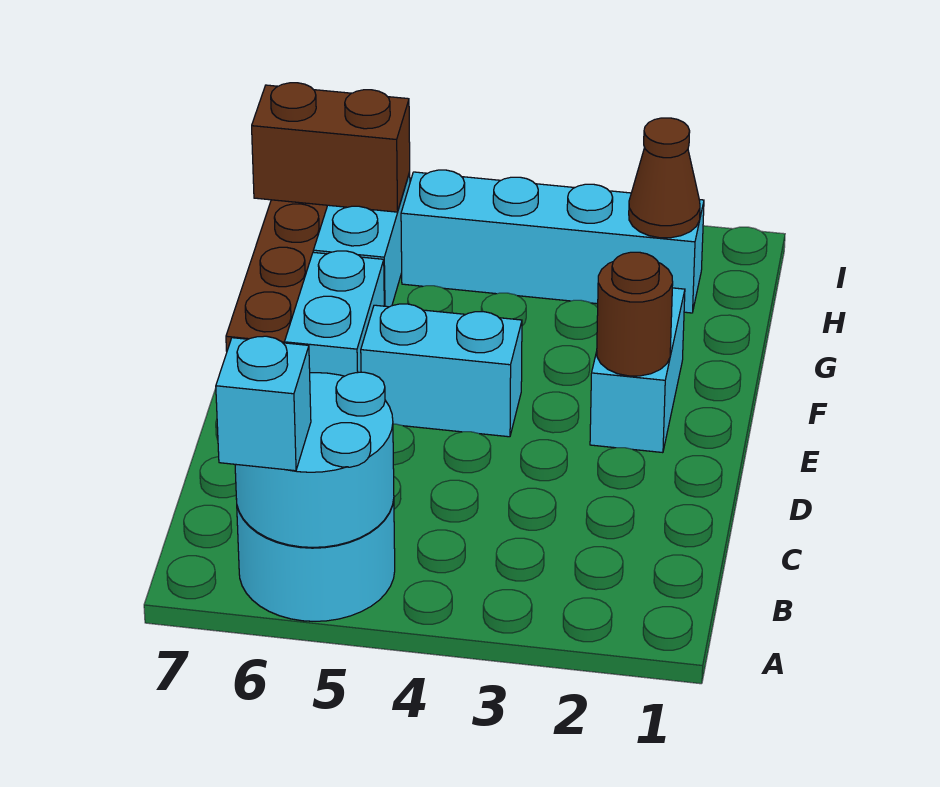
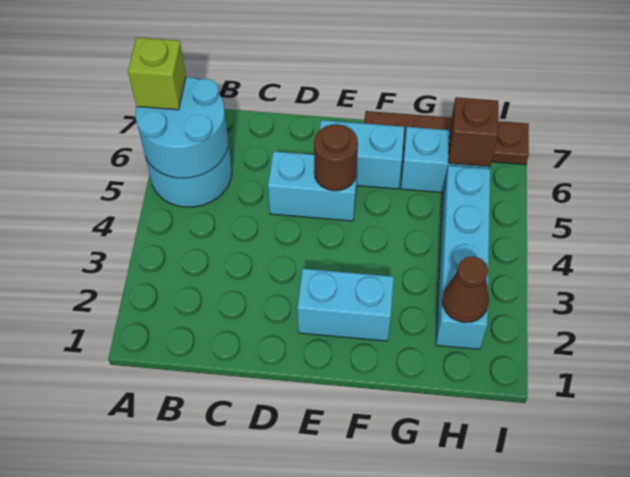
cyan brick A6 level 3 -> lime brick A6 level 3
brown round brick E2 level 2 -> brown round brick E5 level 2
cyan brick E4:E5 level 1 -> cyan brick D5:E5 level 1
brown brick H6:H7 level 2 -> brown brick H6 level 2

